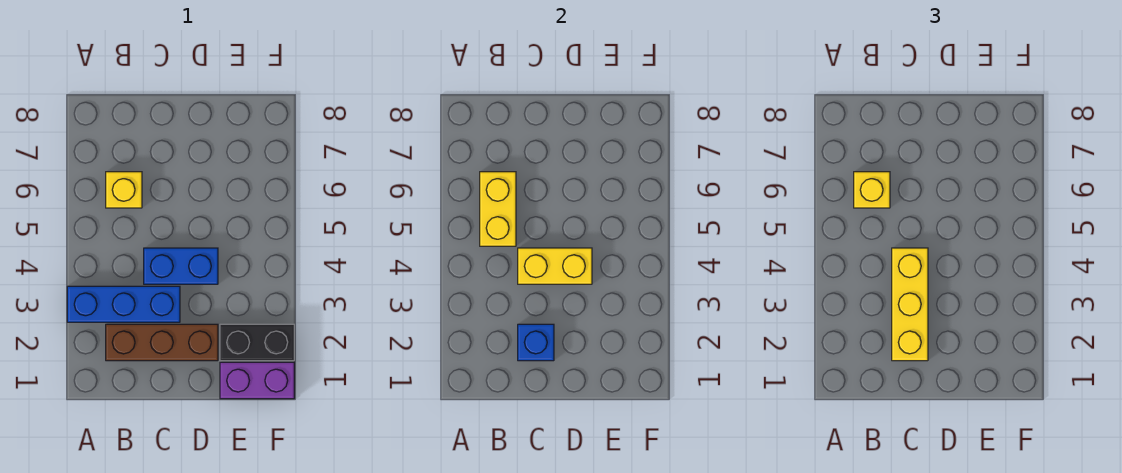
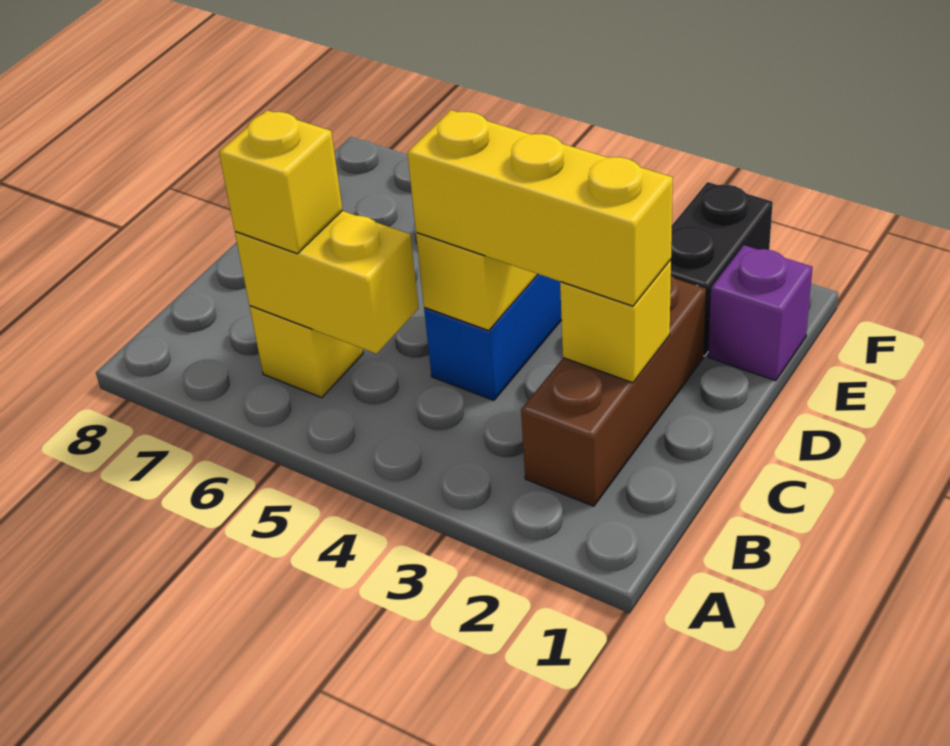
blue brick A3:C3 level 1 -> none
blue brick C2 level 2 -> yellow brick C2 level 2
purple brick E1:F1 level 1 -> purple brick E1 level 1

